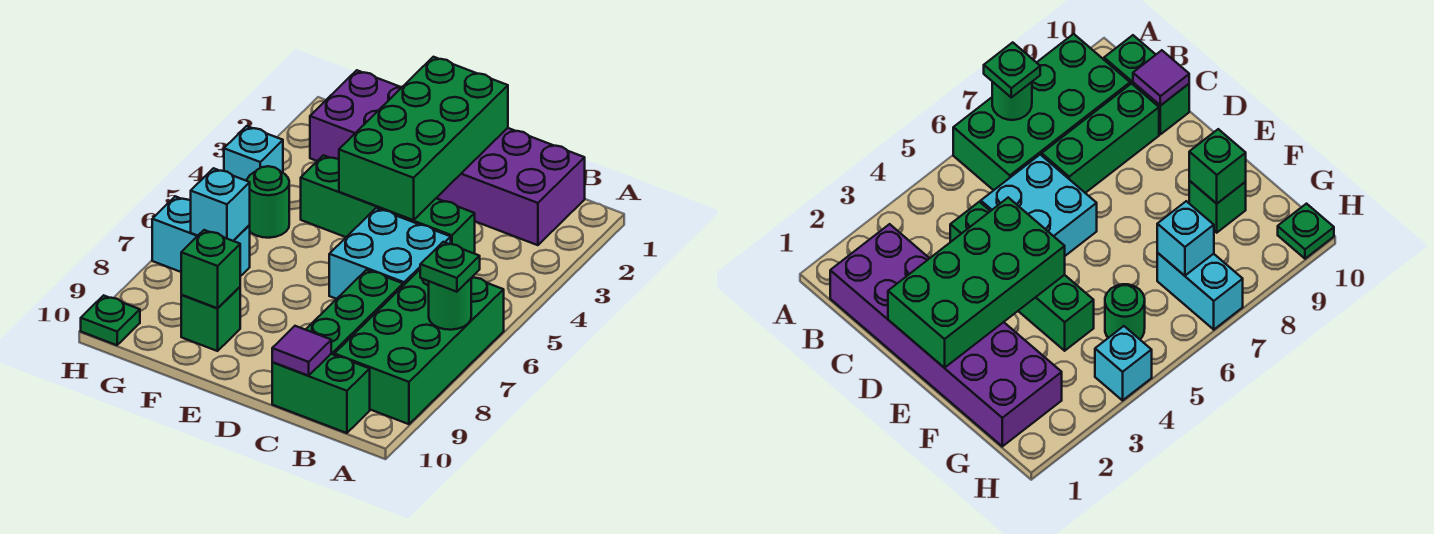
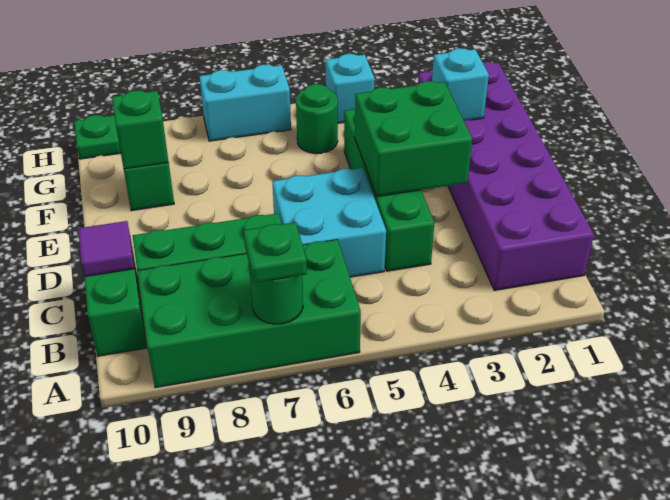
green brick D1:E4 level 2 -> green brick D3:E4 level 2
cyan brick G7:H7 level 1 -> cyan brick H6:H7 level 1
cyan brick G7 level 2 -> cyan brick F2 level 2

